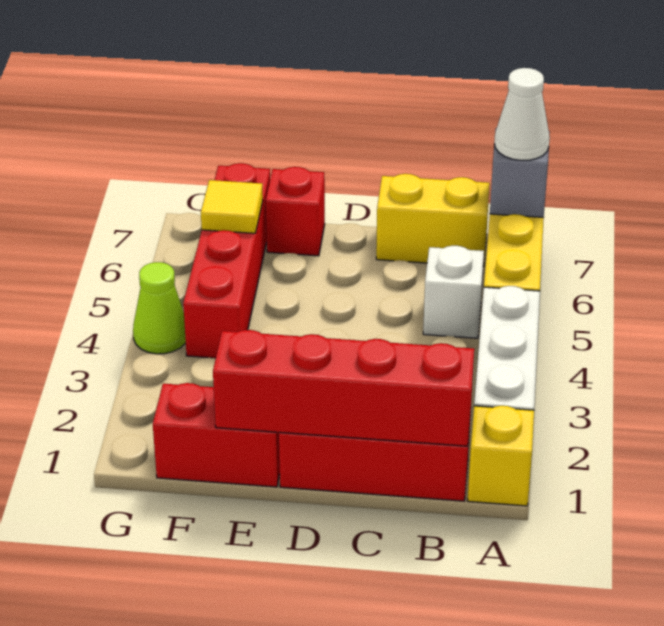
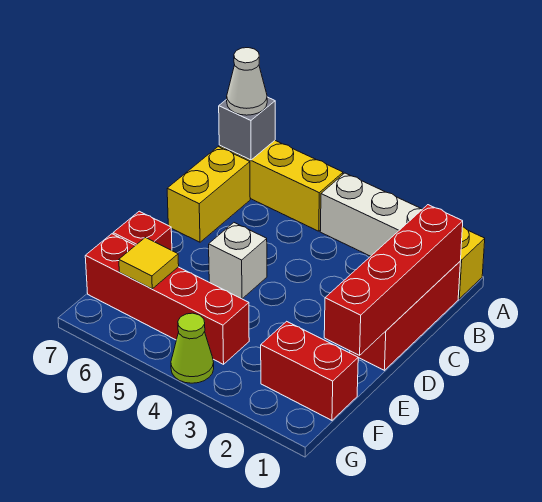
white brick B5 level 1 -> white brick D5 level 1
red brick E1:F1 level 1 -> red brick F1:F2 level 1

